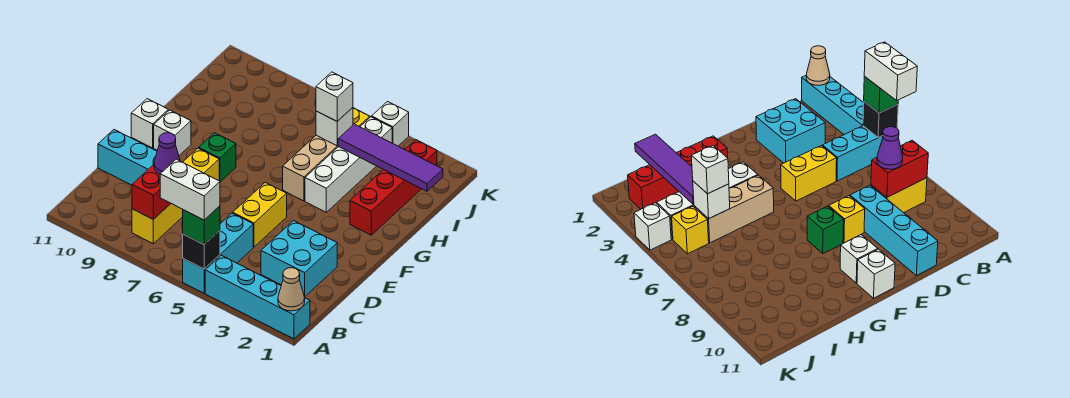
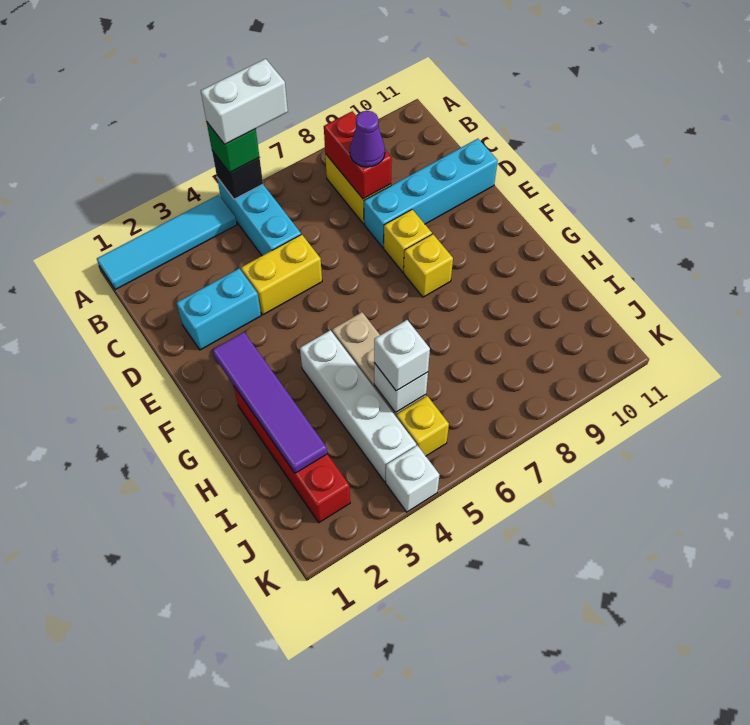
cyan brick A1:A4 level 1 -> cyan tile A1:A4 level 1
tan cone A1 level 2 -> none
cyan brick C2:D3 level 1 -> cyan brick D2:D3 level 1
yellow brick D5:E5 level 1 -> yellow brick D4:D5 level 1
green brick F8 level 1 -> yellow brick F8 level 1
white brick F10 level 1 -> none
white brick F11 level 1 -> none
purple tile I1:I4 level 2 -> purple tile F2:I2 level 2

